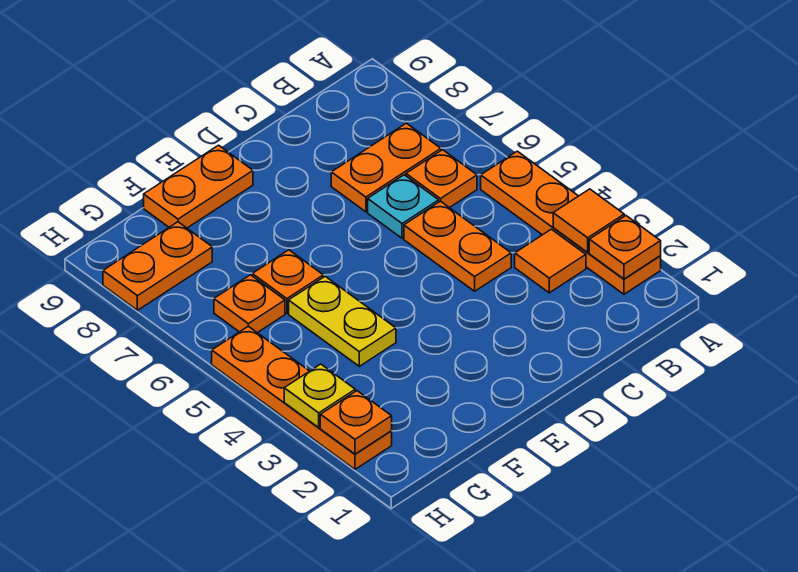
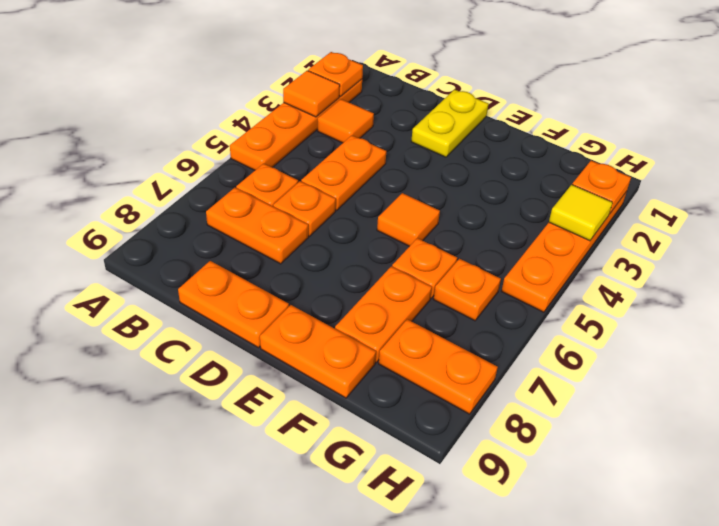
cyan plate C6 level 1 -> orange plate C6 level 1
none -> orange plate C9:D9 level 1
none -> orange tile E5 level 1
yellow plate F4:F5 level 1 -> yellow plate D1:D2 level 1
none -> orange plate F7:F8 level 1
yellow plate H3 level 2 -> yellow tile H3 level 2

